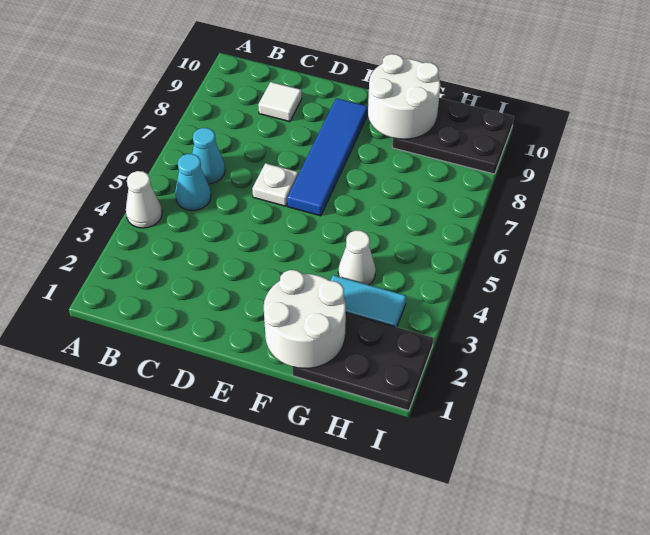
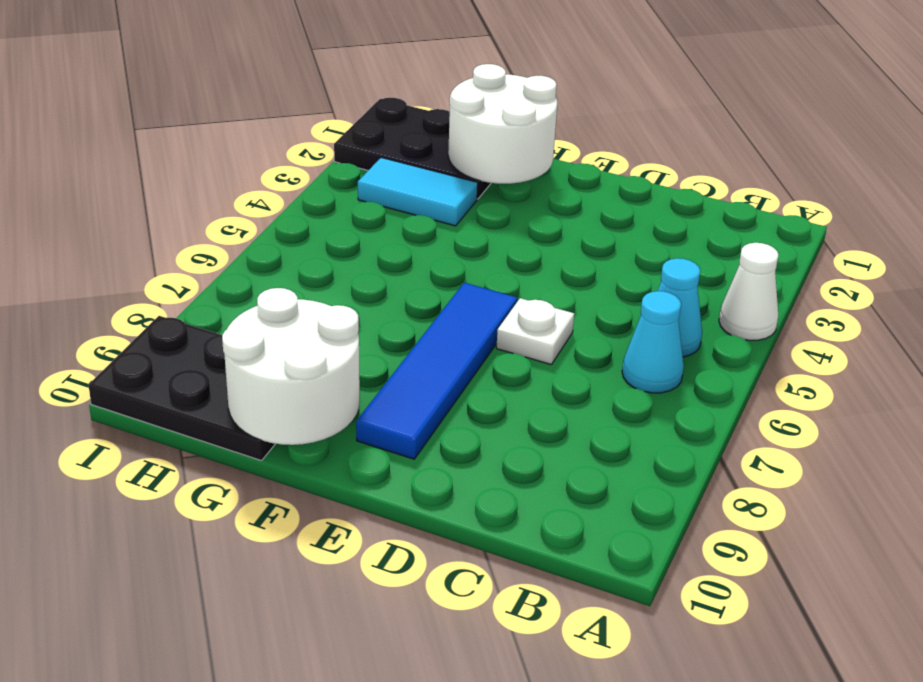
white tile C9 level 1 -> none
white cone G4 level 1 -> none

